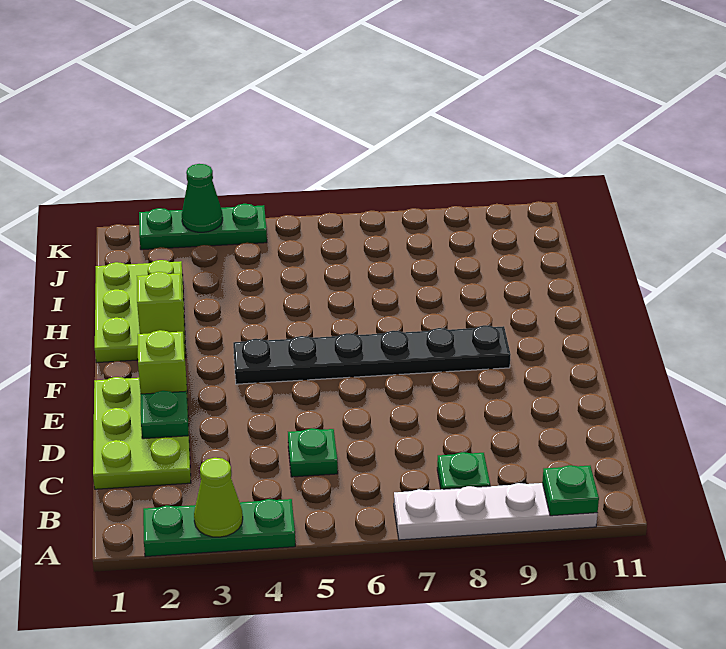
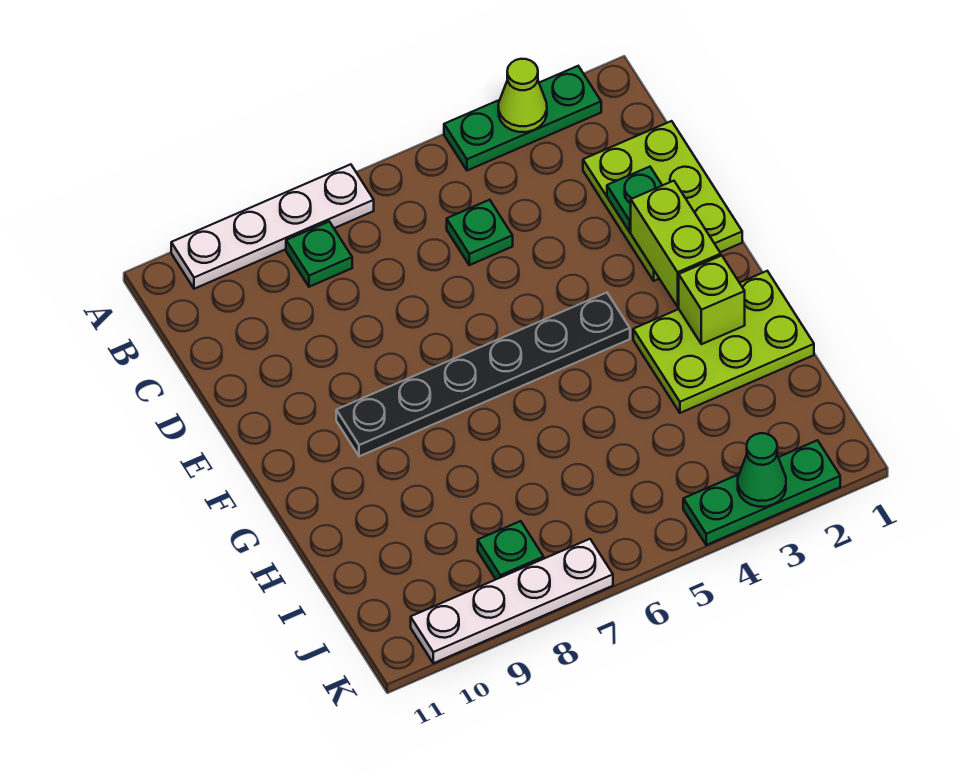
green plate A10 level 2 -> green plate J8 level 1
lime brick E2 level 2 -> lime brick E2:F2 level 2
lime plate G1:I2 level 1 -> lime plate G1:H3 level 1
none -> white plate K7:K10 level 1

